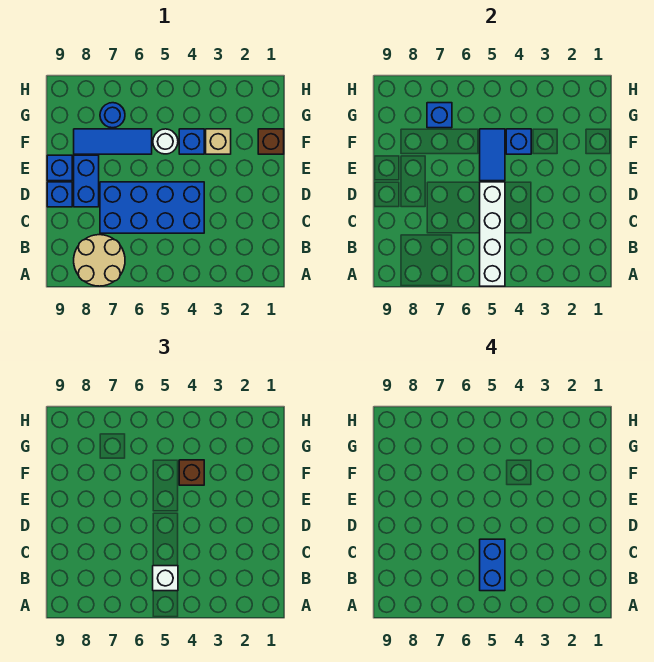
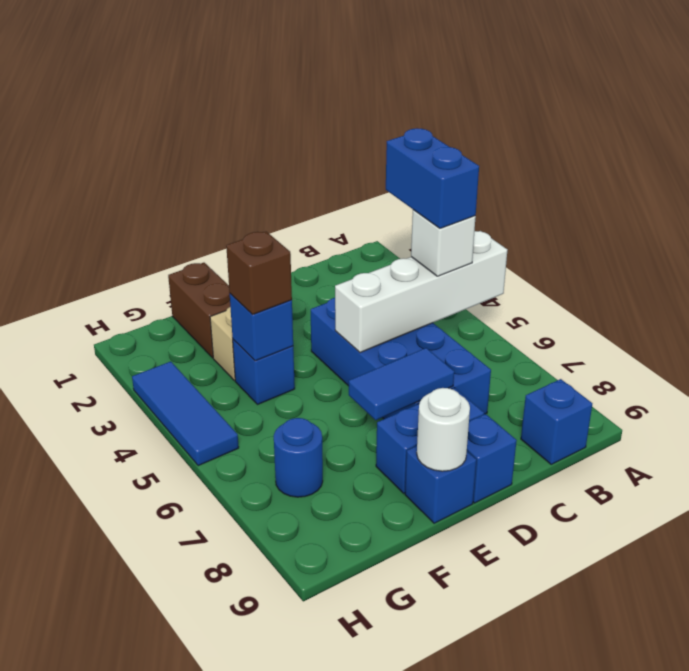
tan round brick A7:B8 level 1 -> none
blue brick B5:C5 level 4 -> blue brick B4:B5 level 4
blue tile E5:F5 level 2 -> blue tile D7:E7 level 2
brown brick F1 level 1 -> brown brick F1:F2 level 1
white round brick F5 level 1 -> white round brick E9 level 2
blue tile F6:F8 level 1 -> blue tile H3:H5 level 1
blue brick G7 level 2 -> blue brick B9 level 1

